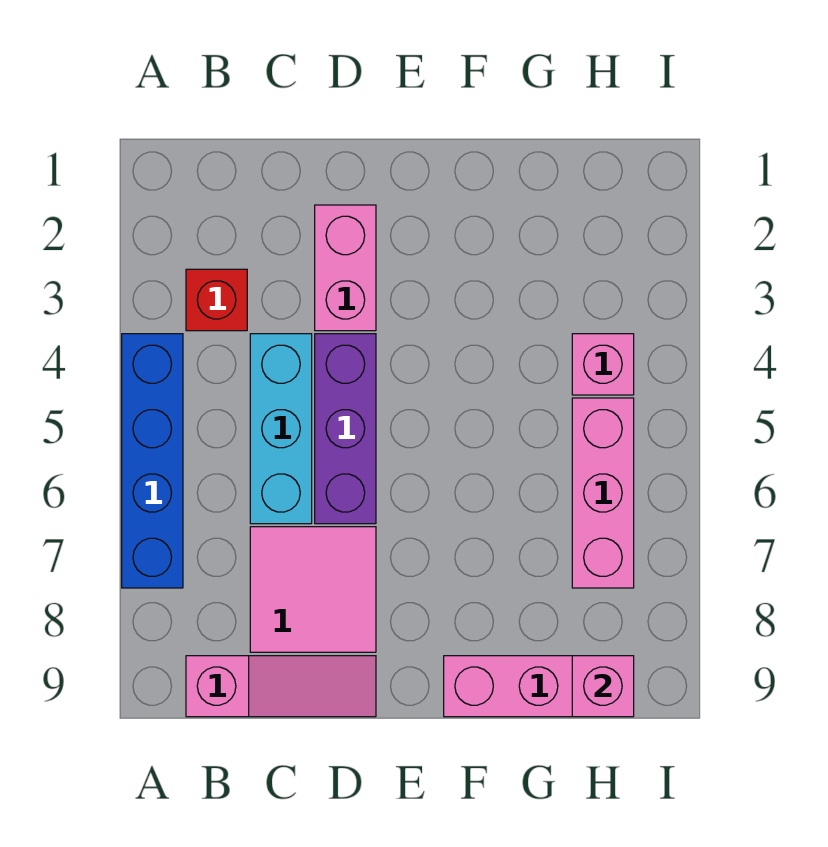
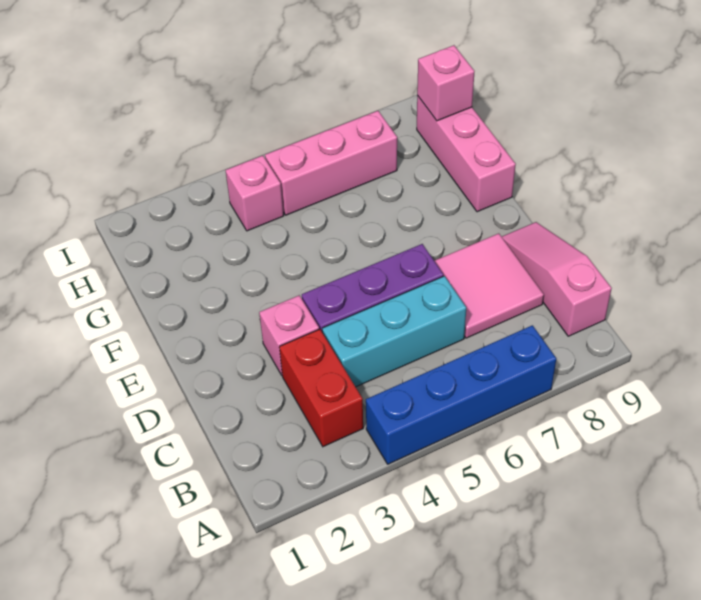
red brick B3 level 1 -> red brick B3:C3 level 1
pink brick D2:D3 level 1 -> pink brick D3 level 1

